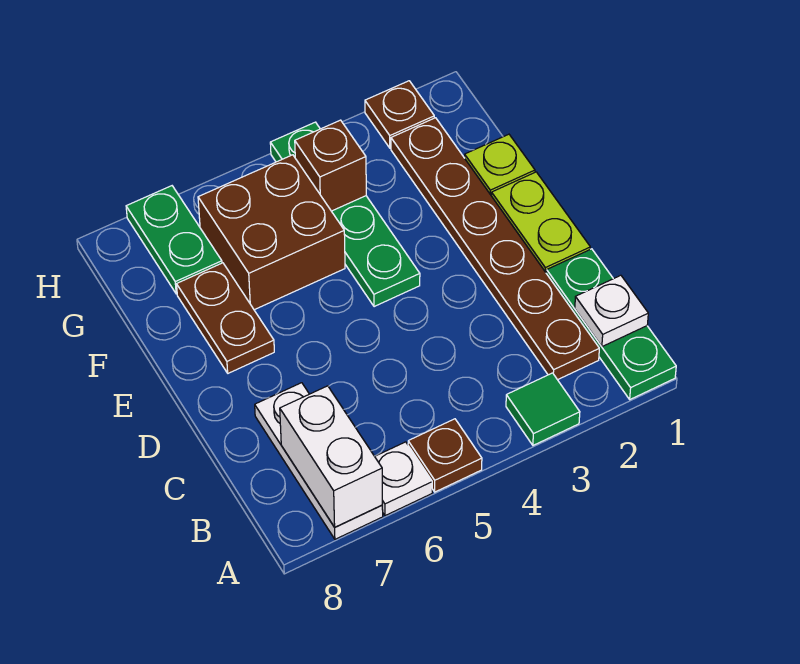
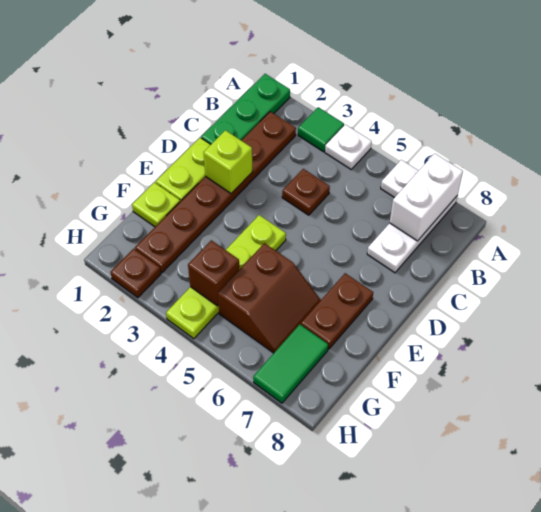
brown plate A5 level 1 -> brown plate C4 level 1
white plate B1 level 2 -> white plate A4 level 1
none -> lime brick D2 level 2
green plate E4:H4 level 1 -> lime plate E4:H4 level 1
brown brick F5:G6 level 1 -> brown slope F5:G6 level 1 top 5
green plate G7:H7 level 1 -> green tile G7:H7 level 1

